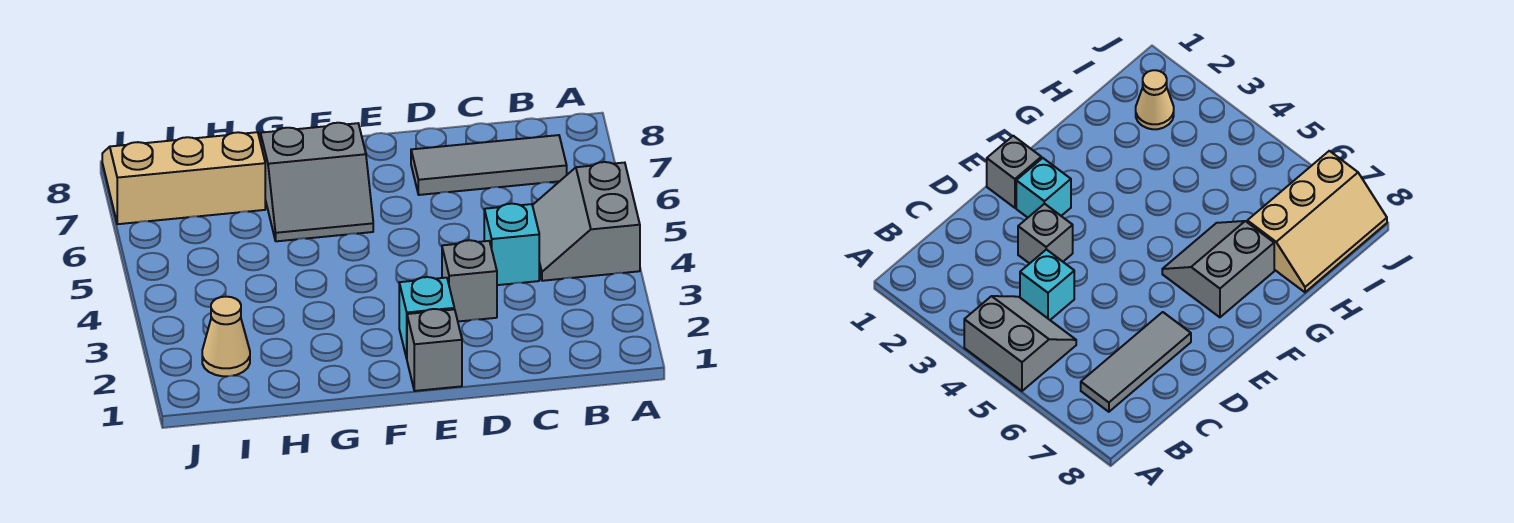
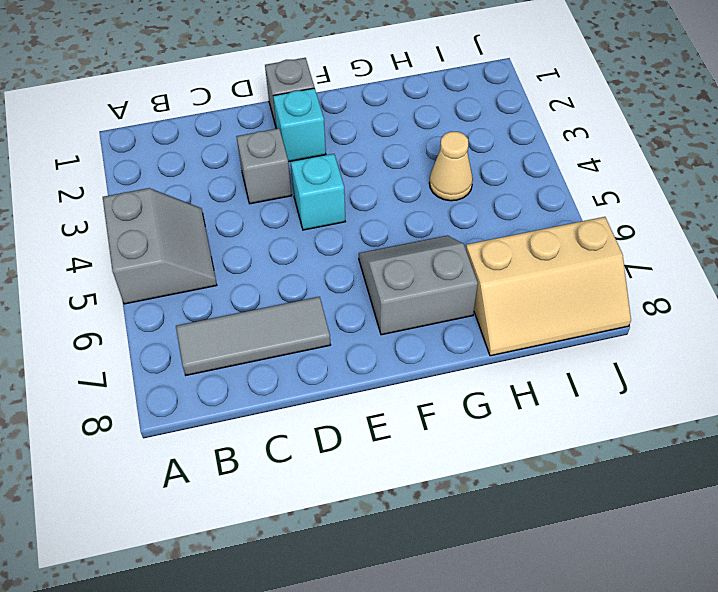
cyan brick C4 level 1 -> cyan brick E4 level 1
tan cone I2 level 1 -> tan cone H4 level 1

